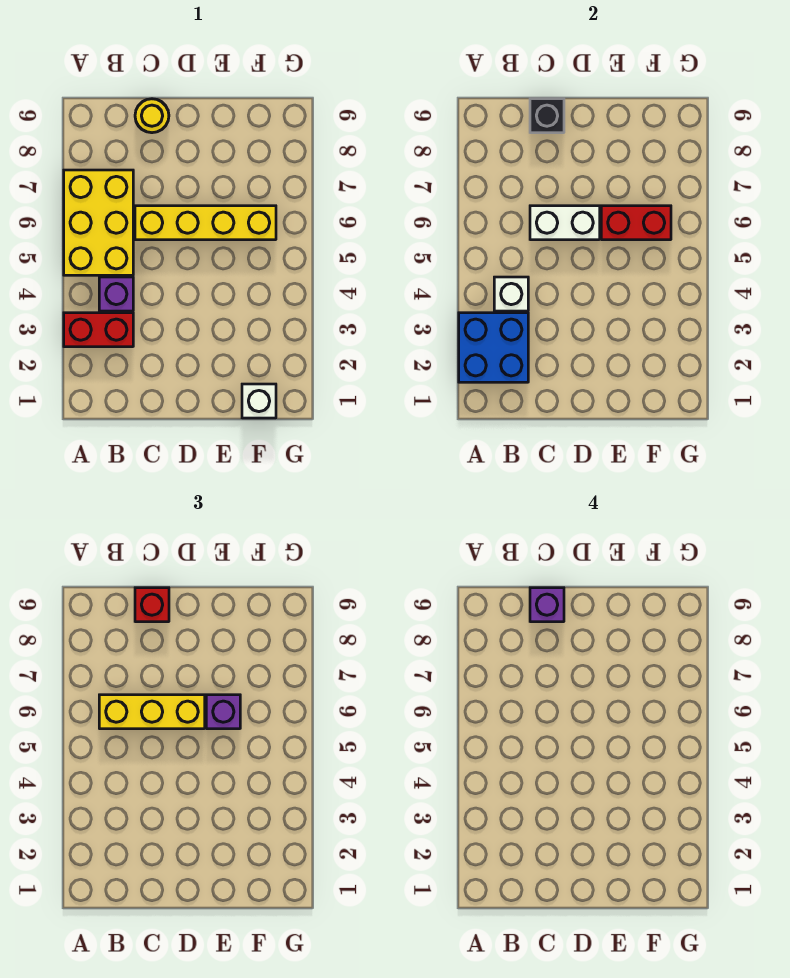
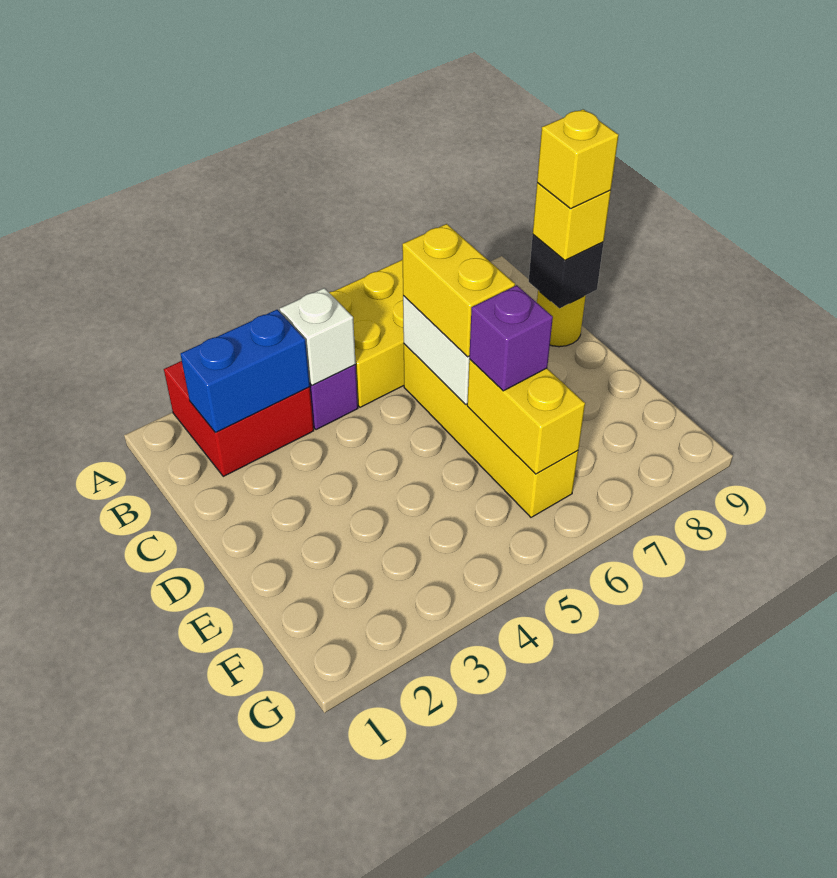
blue brick A2:B3 level 2 -> blue brick B2:B3 level 2
red brick A3:B3 level 1 -> red brick A2:B3 level 1
yellow brick B6:D6 level 3 -> yellow brick C6:D6 level 3
red brick C9 level 3 -> yellow brick C9 level 3
purple brick C9 level 4 -> yellow brick C9 level 4
red brick E6:F6 level 2 -> yellow brick E6:F6 level 2
white brick F1 level 1 -> none

